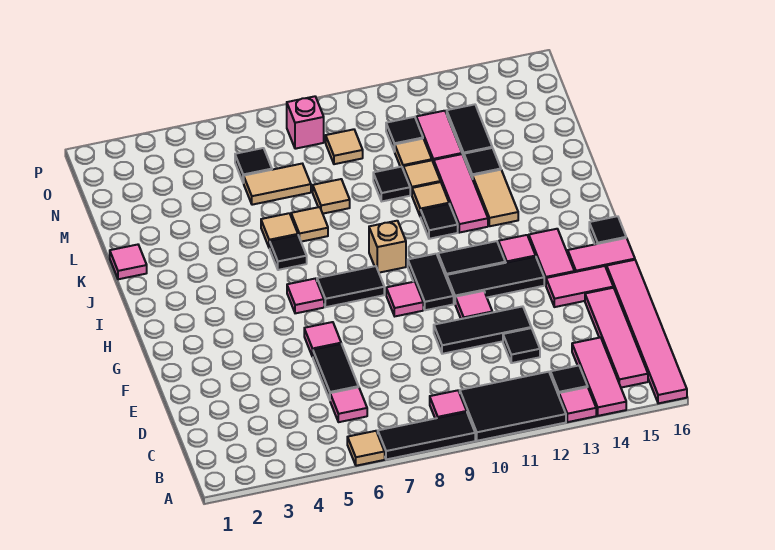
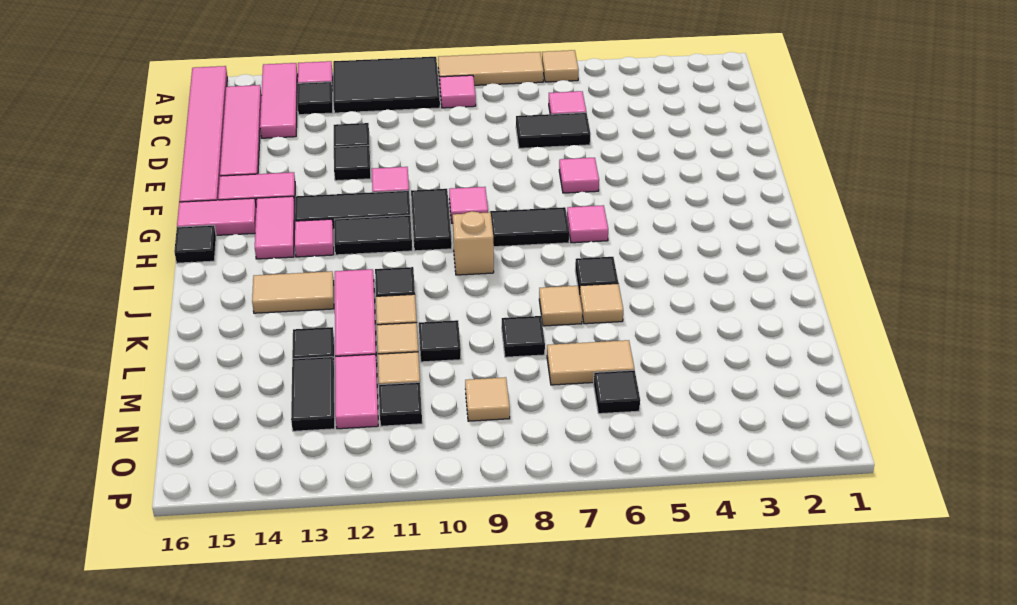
black tile A7:A9 level 1 -> tan tile A7:A9 level 1
black tile D6:E6 level 1 -> black tile D6:D7 level 1
black tile E10:E12 level 1 -> black tile E12 level 1
tan tile J13:K13 level 1 -> tan tile J13:J14 level 1
pink tile K1 level 1 -> none
tan tile L8 level 1 -> black tile L8 level 1
pink brick O8 level 1 -> none

